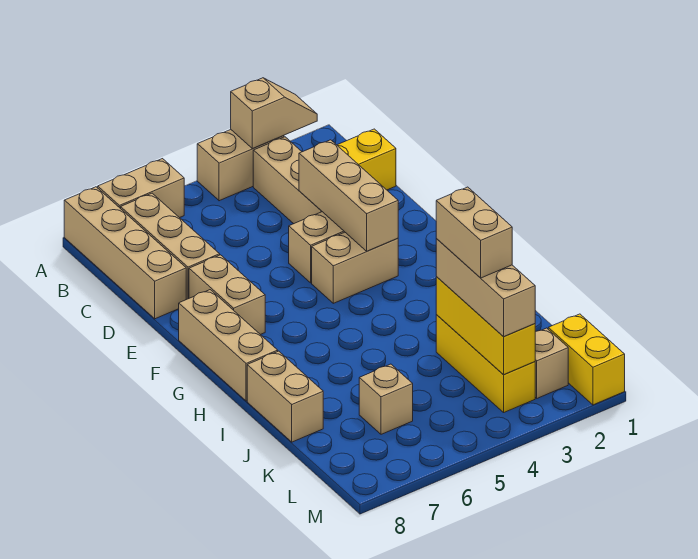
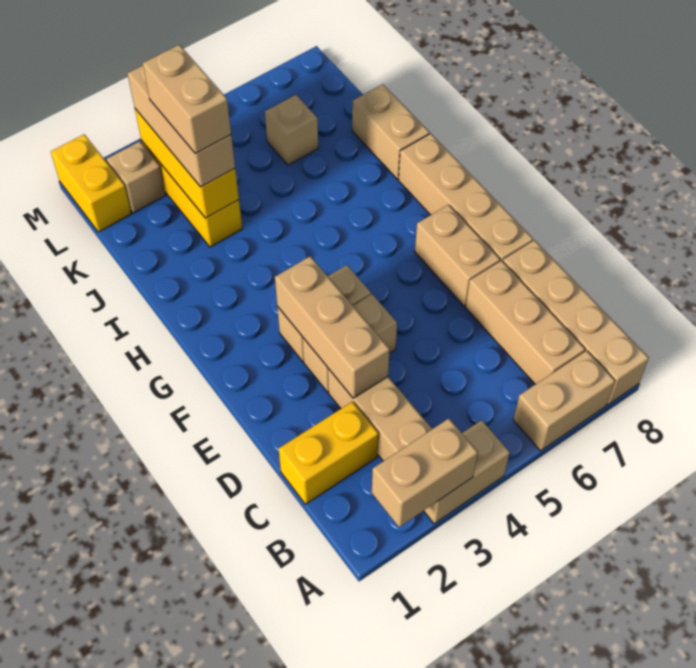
tan slope A2:A3 level 2 top 3 -> tan brick A2:A3 level 2
tan brick F8:H8 level 1 -> tan brick E8:H8 level 1

